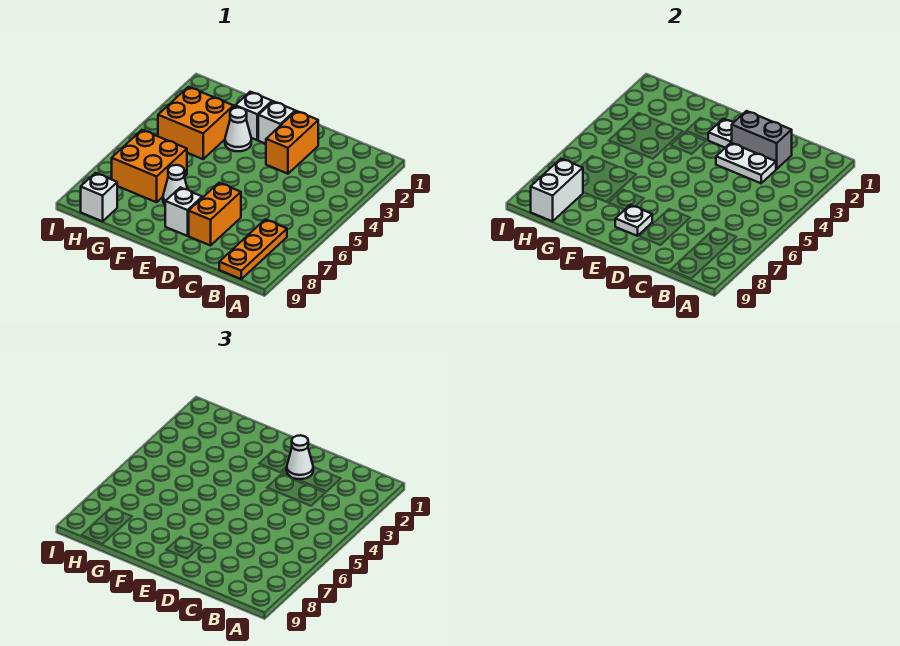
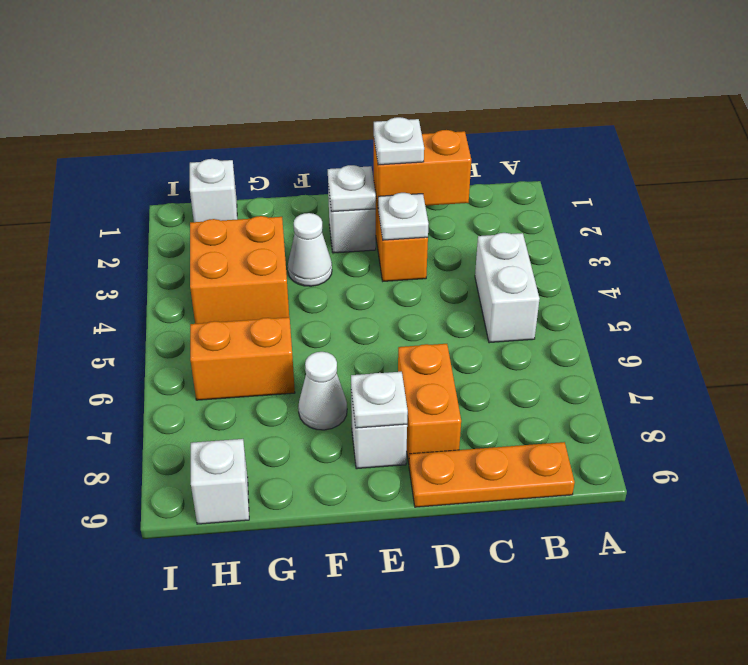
orange plate B7:B9 level 1 -> orange plate B9:D9 level 1
grey brick C2:D2 level 2 -> orange brick C2:D2 level 2
white plate C3:D3 level 2 -> white plate D3 level 2
white cone D2 level 3 -> white plate D2 level 3
white brick F2 level 1 -> white brick H1 level 1
orange brick G6:H7 level 1 -> orange brick G6:H6 level 1
white brick H8:H9 level 2 -> white brick B4:B5 level 1

